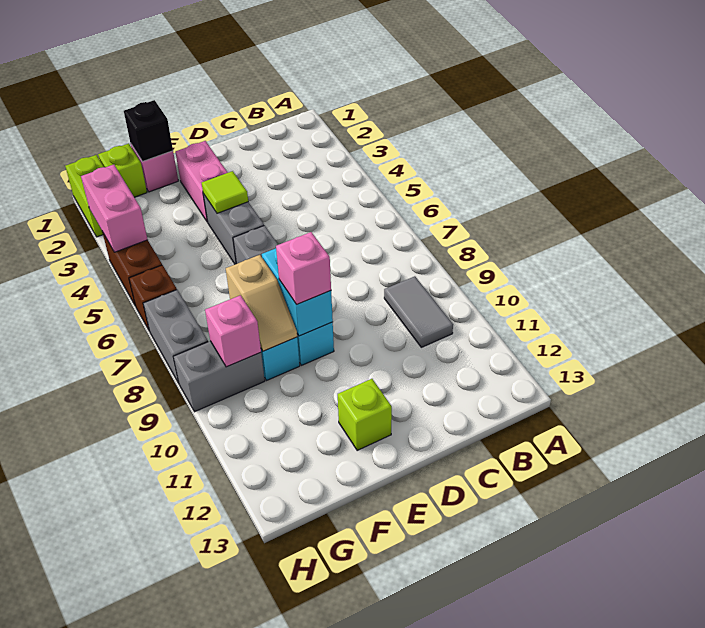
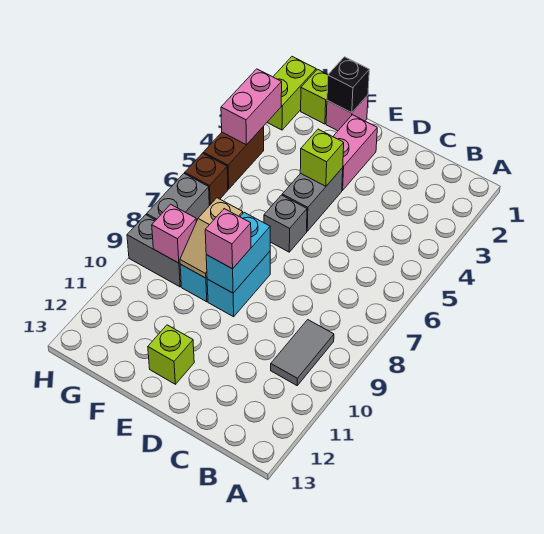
lime tile E4 level 2 -> lime brick E4 level 2

